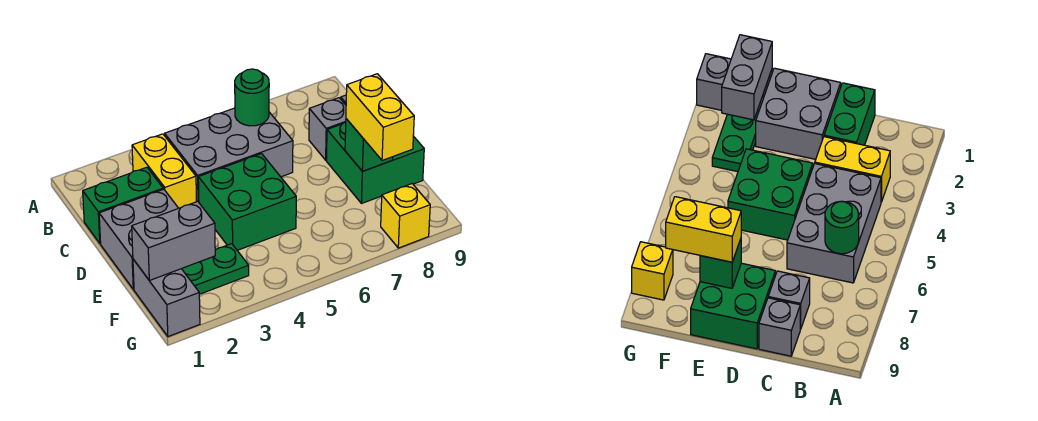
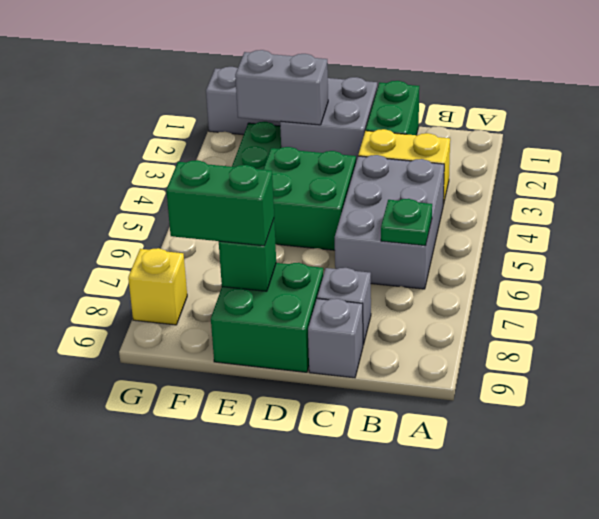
green round brick B6 level 2 -> green plate B6 level 2
yellow brick E8:F8 level 3 -> green brick E8:F8 level 3
grey brick F1:F2 level 2 -> grey brick E2:F2 level 2

